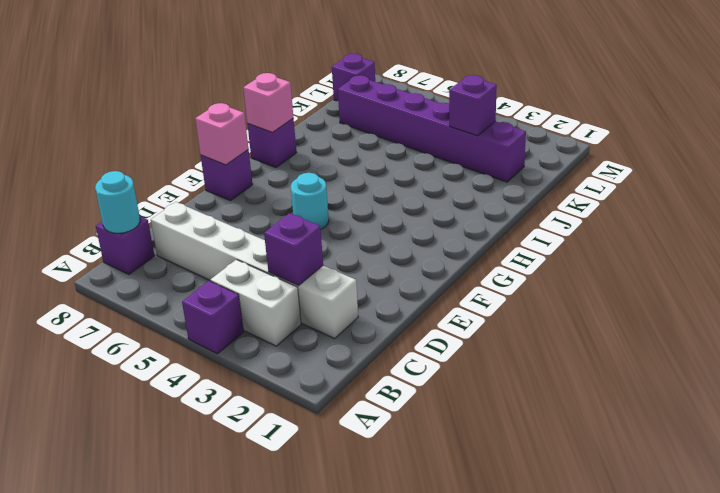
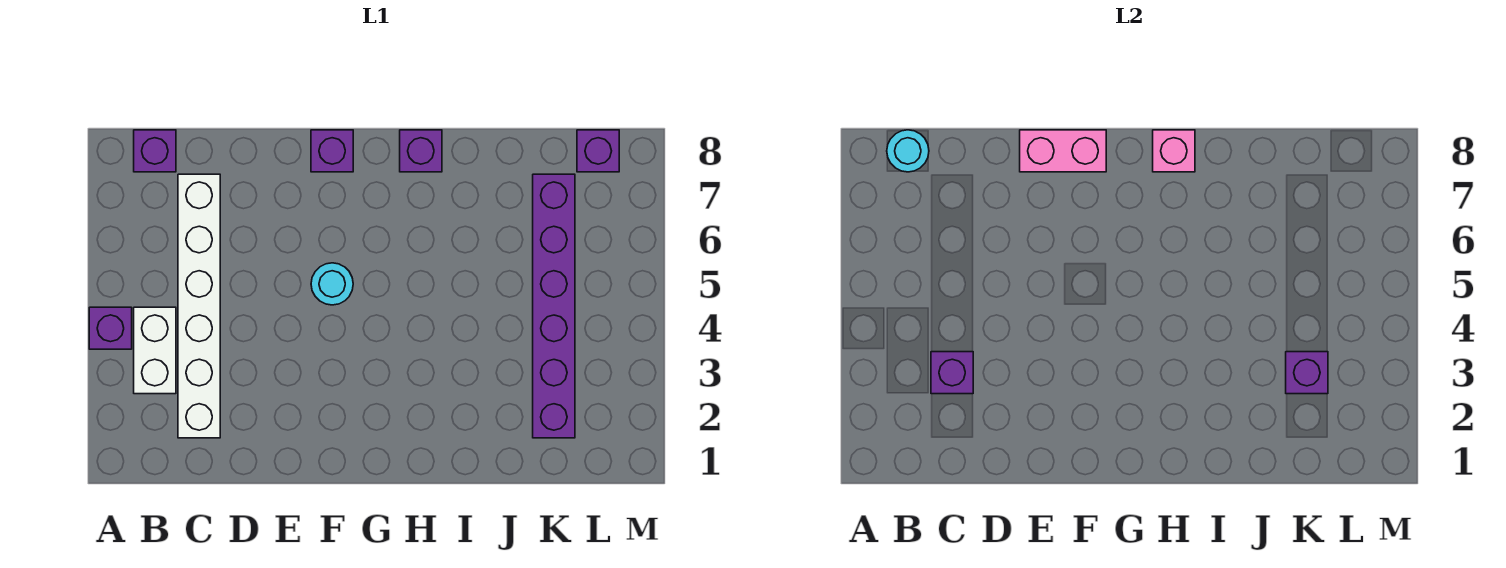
pink brick F8 level 2 -> pink brick E8:F8 level 2

